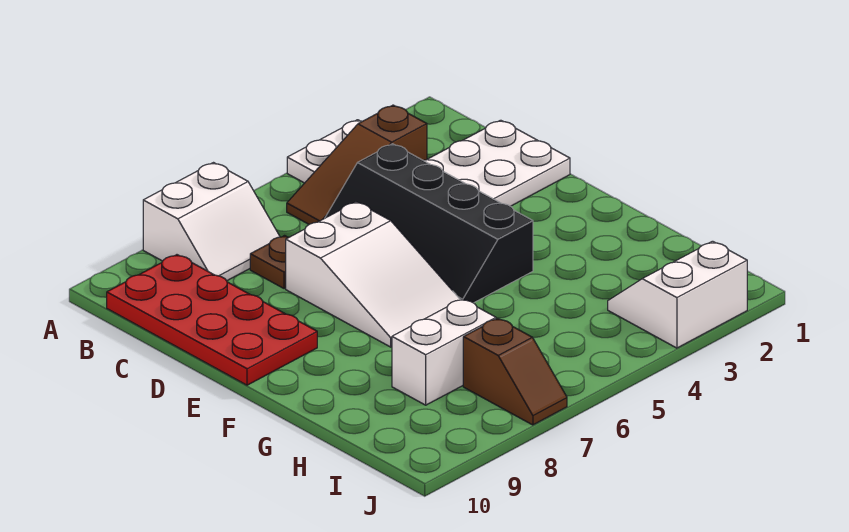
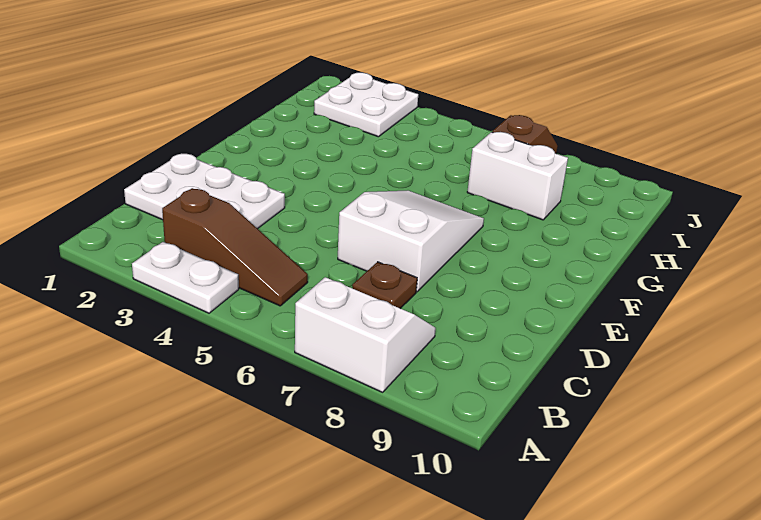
red plate B9:E10 level 1 -> none
black slope C4:F5 level 1 top 4 -> none
white slope I2:J3 level 1 top J -> white plate I2:J3 level 1

